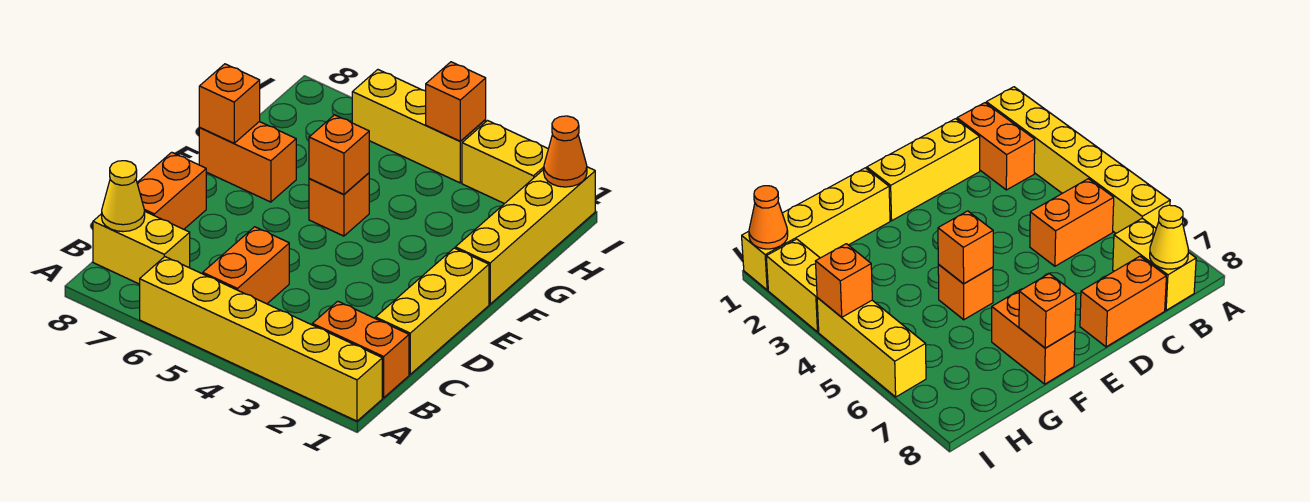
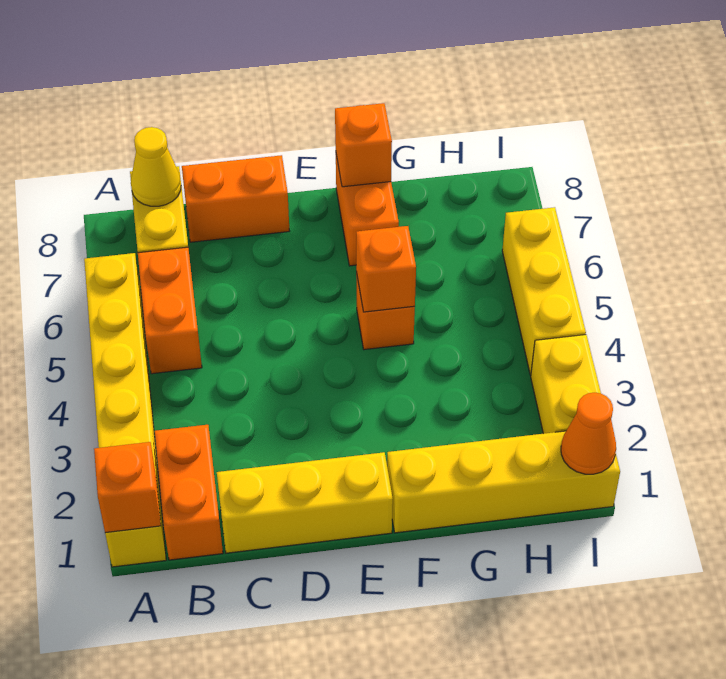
orange brick B5:C5 level 1 -> orange brick B5:B6 level 1
orange brick I4 level 2 -> orange brick A1 level 2

